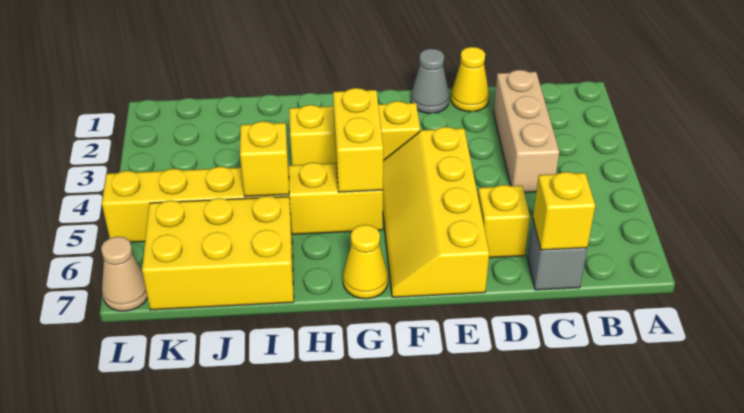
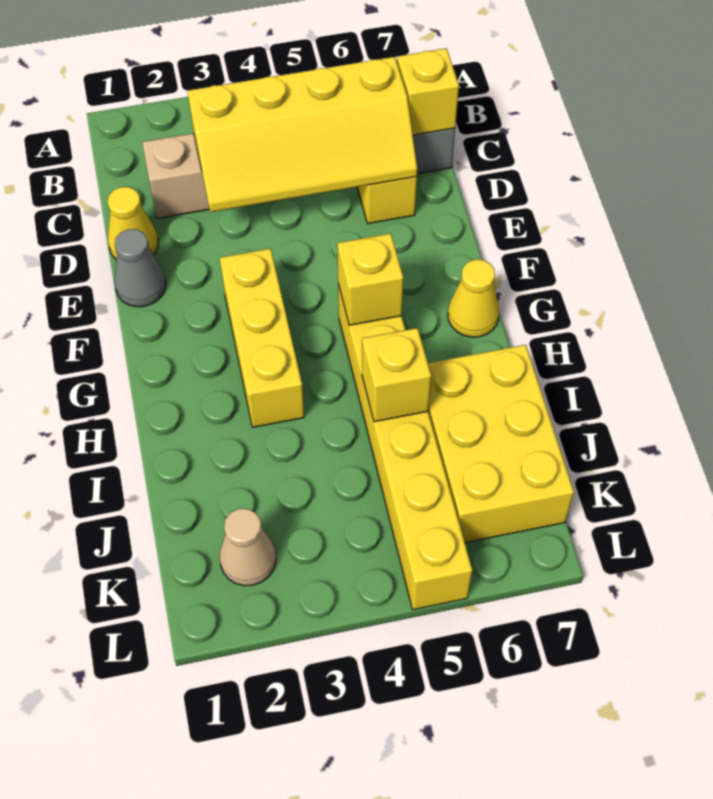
yellow slope E4:F7 level 1 top E -> yellow slope C3:D6 level 2 top C
yellow brick G4:G5 level 2 -> yellow brick G5 level 2
tan cone L7 level 1 -> tan cone K2 level 1

